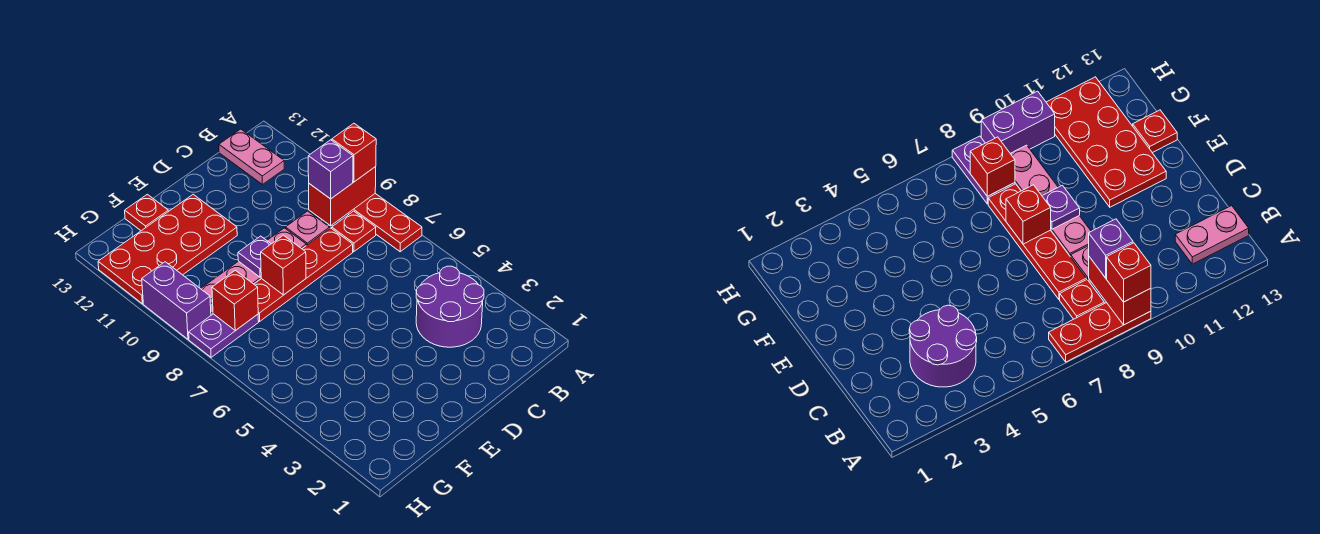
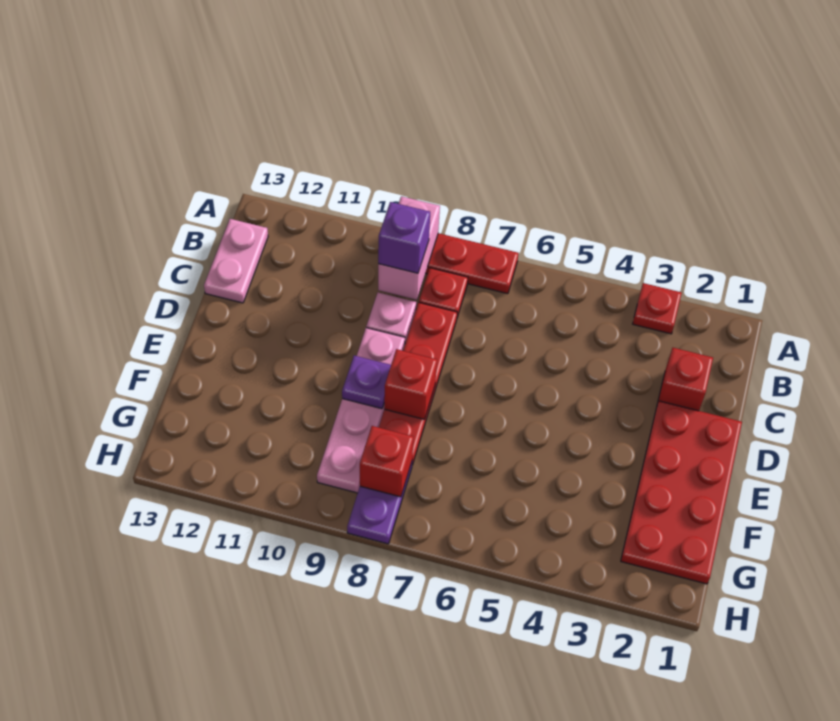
red brick A9:B9 level 2 -> pink brick A9:B9 level 2
red brick A9 level 3 -> red brick C2 level 1
purple round brick B3:C4 level 1 -> none
pink plate B12:B13 level 1 -> pink plate B13:C13 level 1
red plate E11:H12 level 1 -> red plate D1:G2 level 1
red plate F13 level 1 -> red plate A3 level 1
purple brick H9:H10 level 1 -> none

